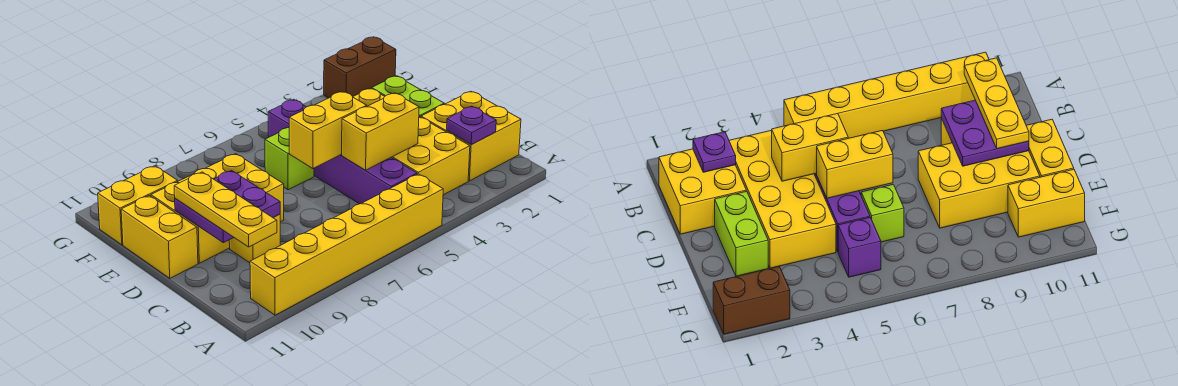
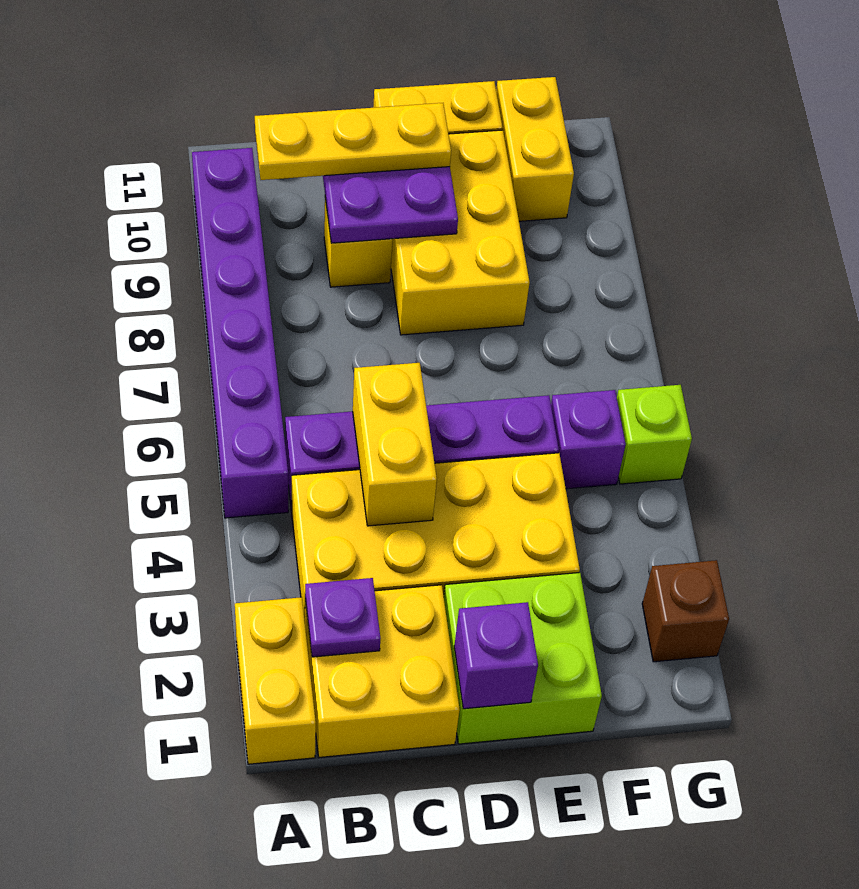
yellow brick A5:A10 level 1 -> purple brick A5:A10 level 1
none -> purple brick D1 level 2
lime brick D2:E2 level 1 -> lime brick D1:E2 level 1
yellow brick D5:D6 level 2 -> yellow brick A1:A2 level 1
lime brick E6 level 1 -> lime brick G5 level 1
brown brick G1:G2 level 1 -> brown brick G2 level 1

